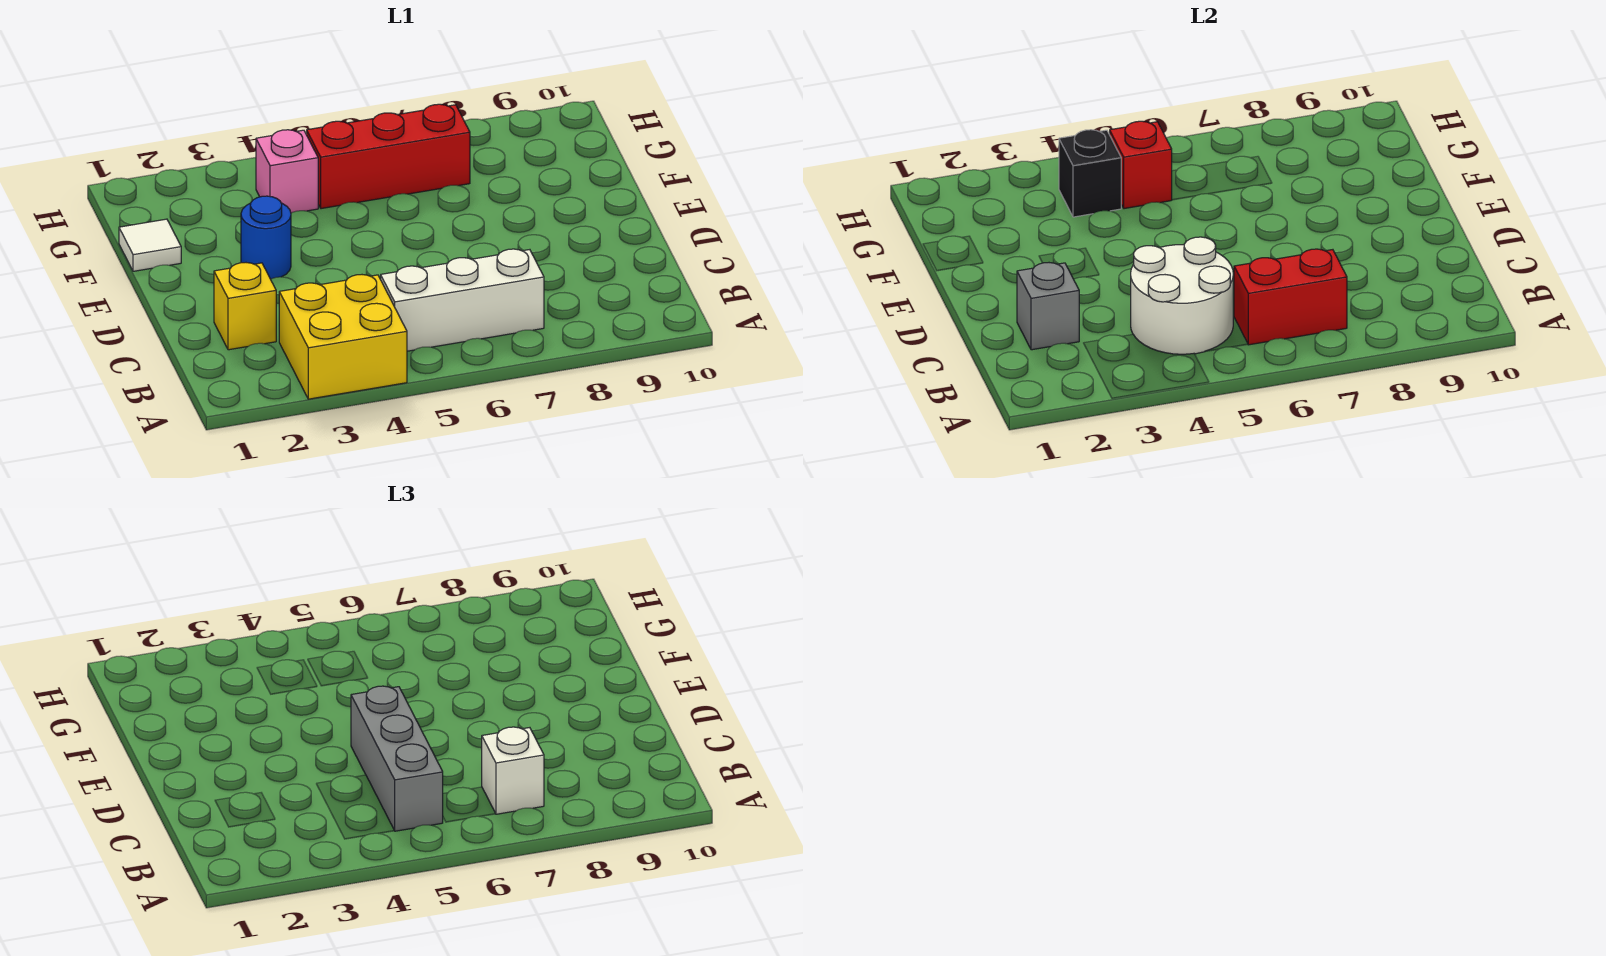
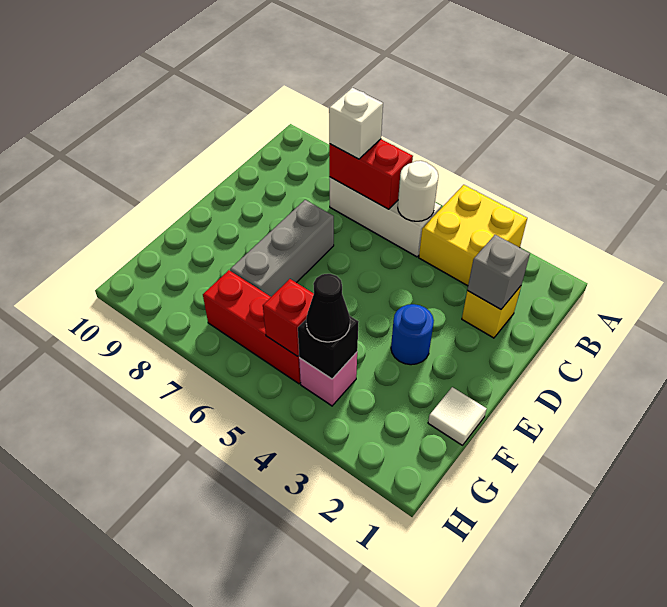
white round brick B4:C5 level 2 -> white round brick B5 level 2
grey brick B5:D5 level 3 -> grey brick D7:F7 level 1
none -> black cone G4 level 3

